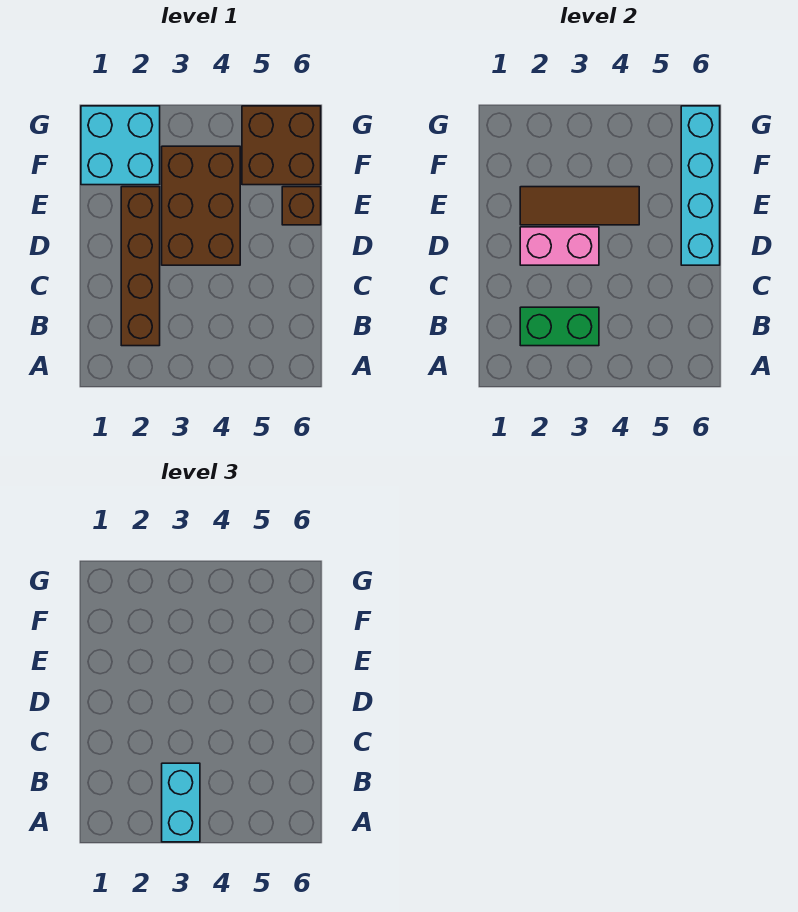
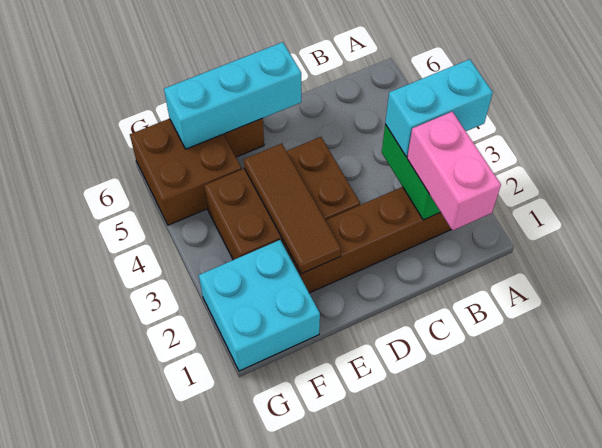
pink brick D2:D3 level 2 -> pink brick B1:B2 level 3
cyan brick D6:G6 level 2 -> cyan brick D6:F6 level 2

